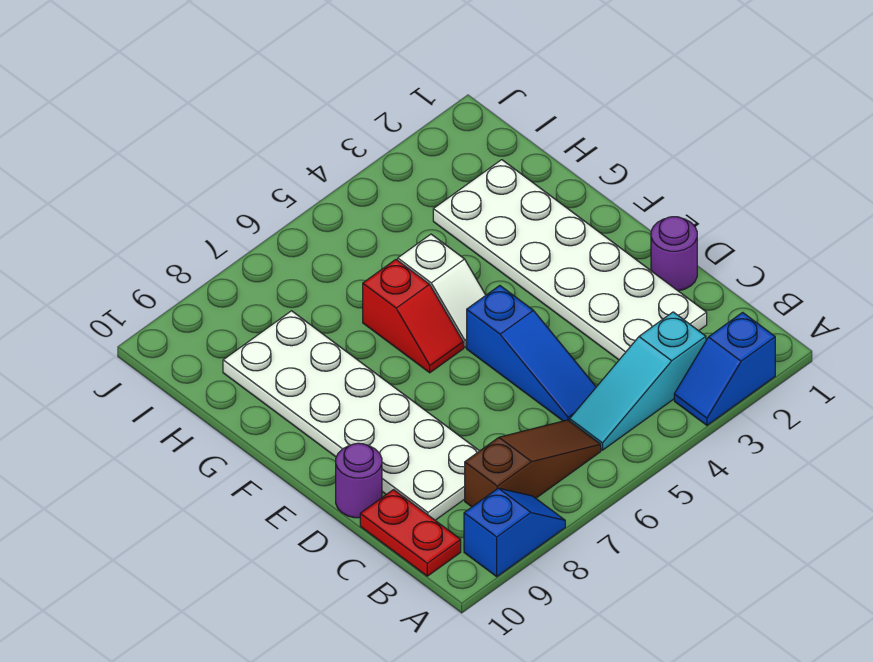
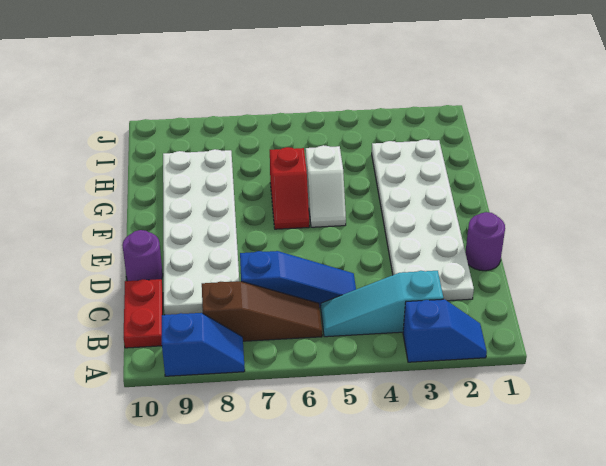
blue slope A2:A3 level 1 top 2 -> blue slope A2:A3 level 1 top 3
blue slope C5:E5 level 1 top E -> blue slope C5:C7 level 1 top 7

